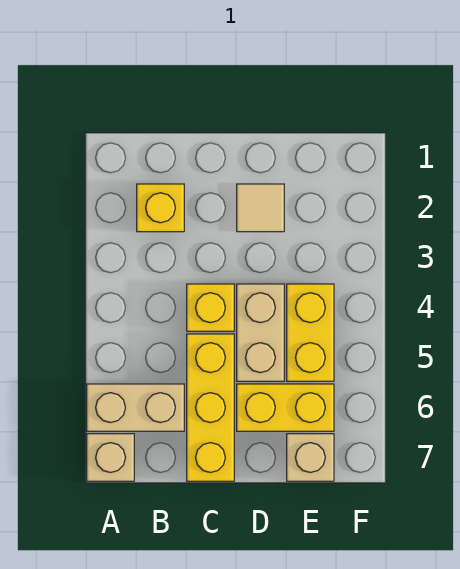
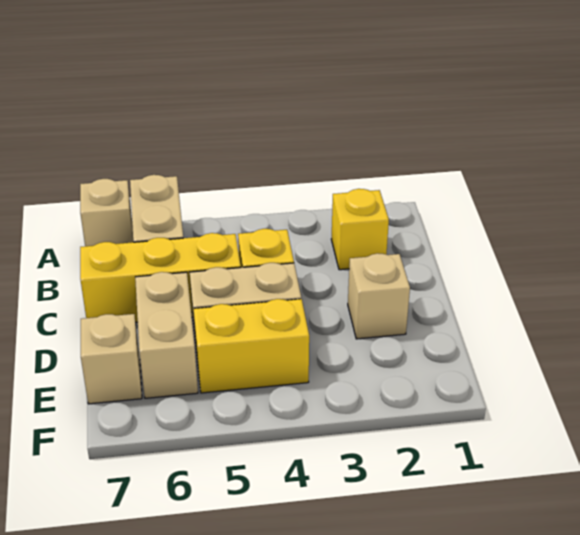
tan tile D2 level 1 -> tan brick D2 level 1
yellow brick D6:E6 level 1 -> tan brick D6:E6 level 1

